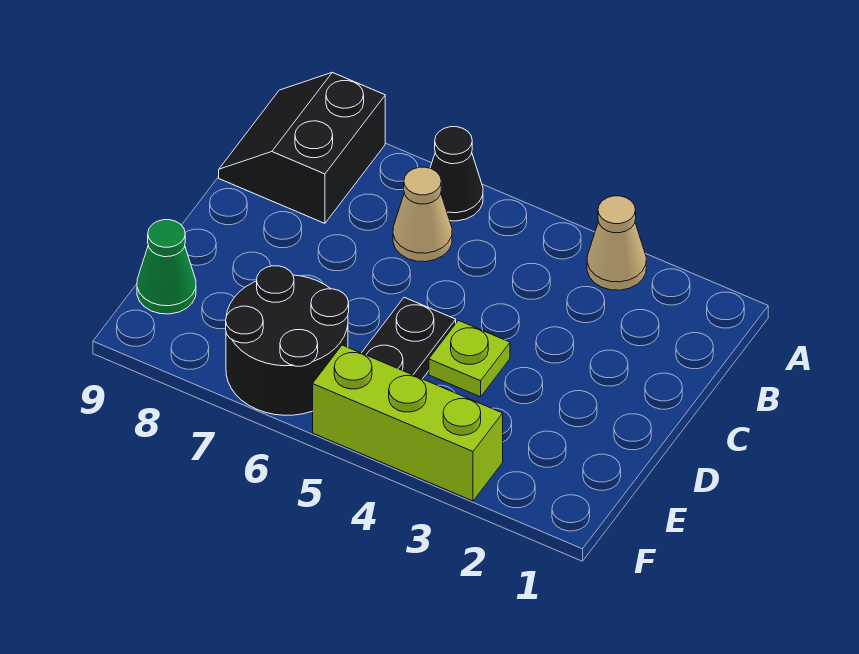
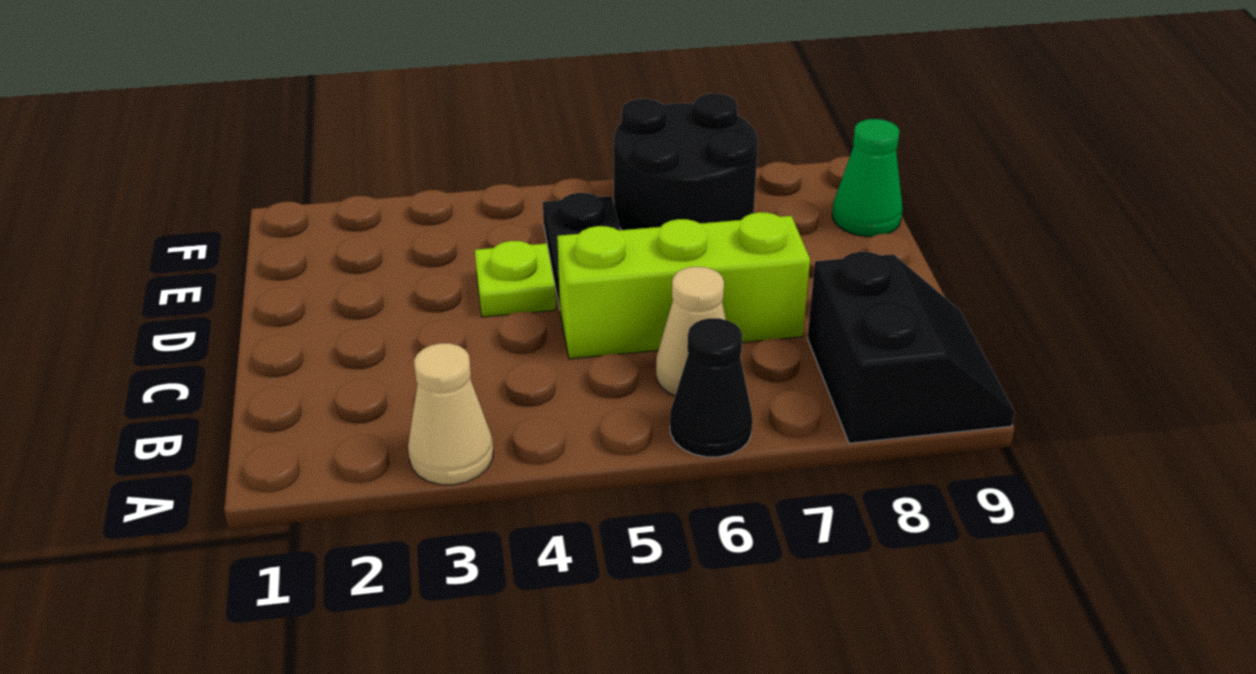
lime brick F3:F5 level 1 -> lime brick C5:C7 level 1

